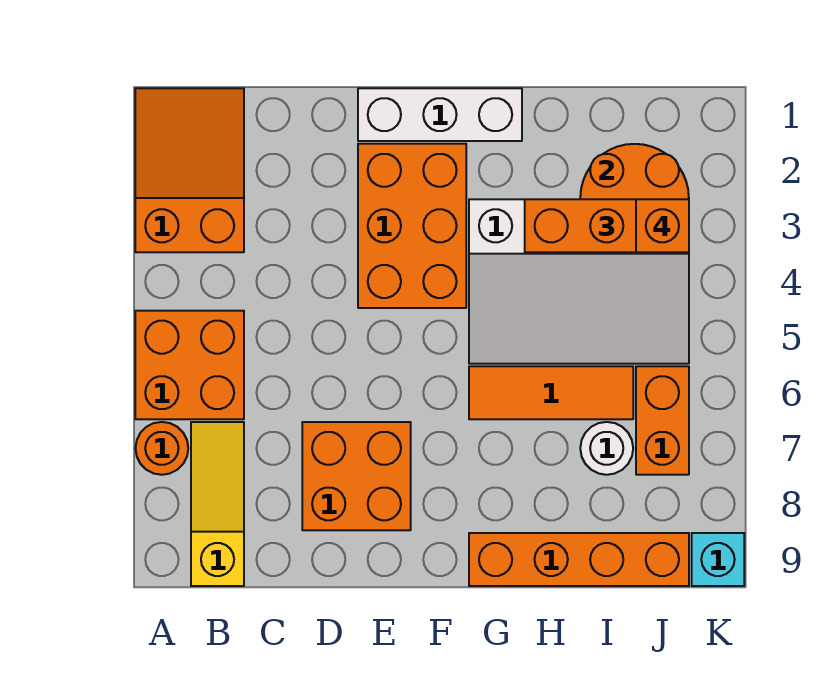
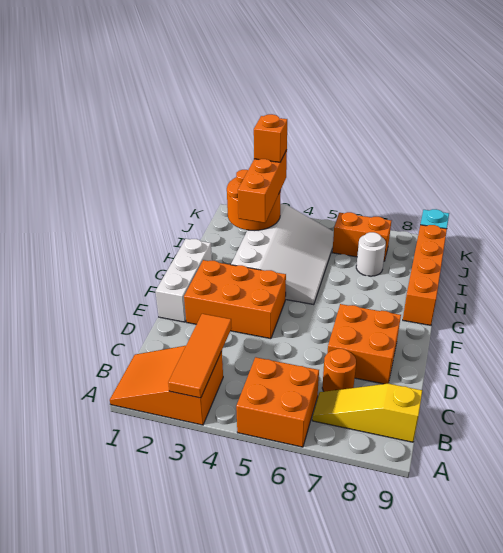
orange round brick A7 level 1 -> orange round brick C7 level 1
orange tile G6:I6 level 1 -> orange tile A3:C3 level 2

